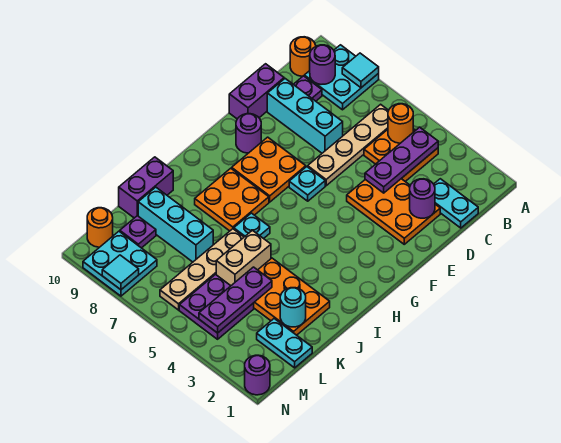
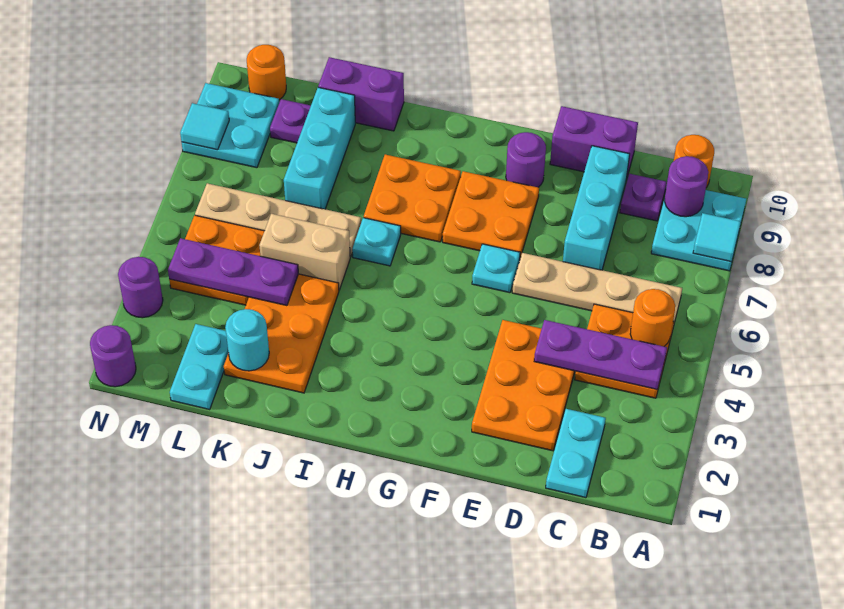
purple round brick D2 level 2 -> purple round brick N3 level 1
purple plate L4:M5 level 1 -> orange plate L4:M5 level 1

